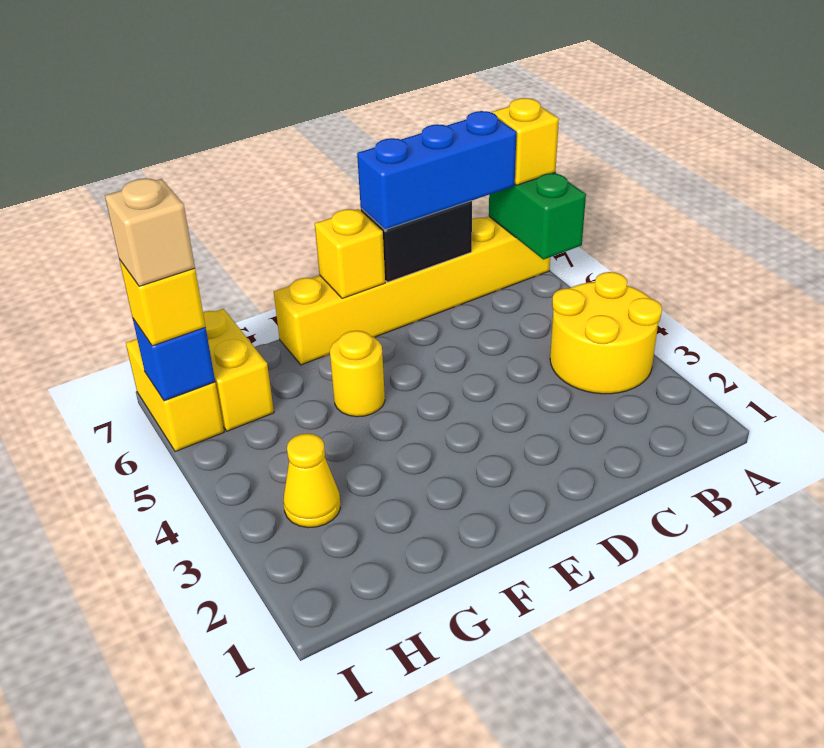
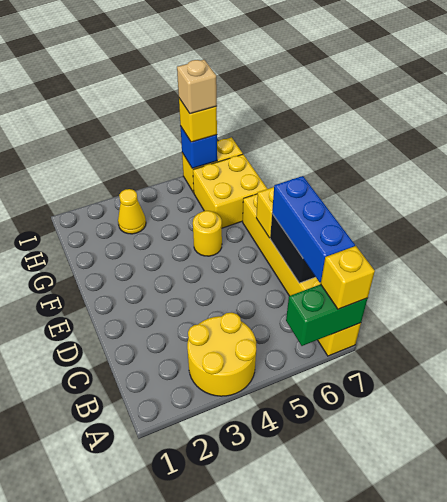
yellow brick H6:H7 level 1 -> yellow brick G6:H7 level 1

